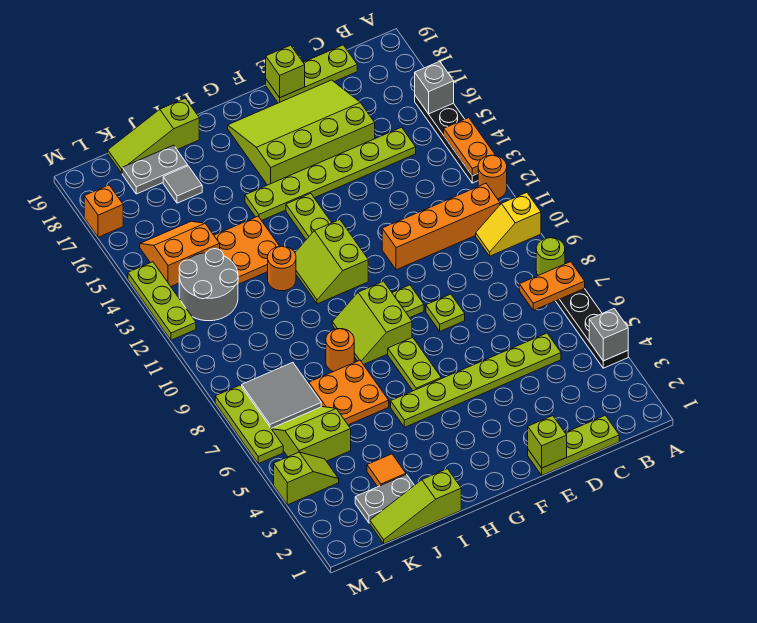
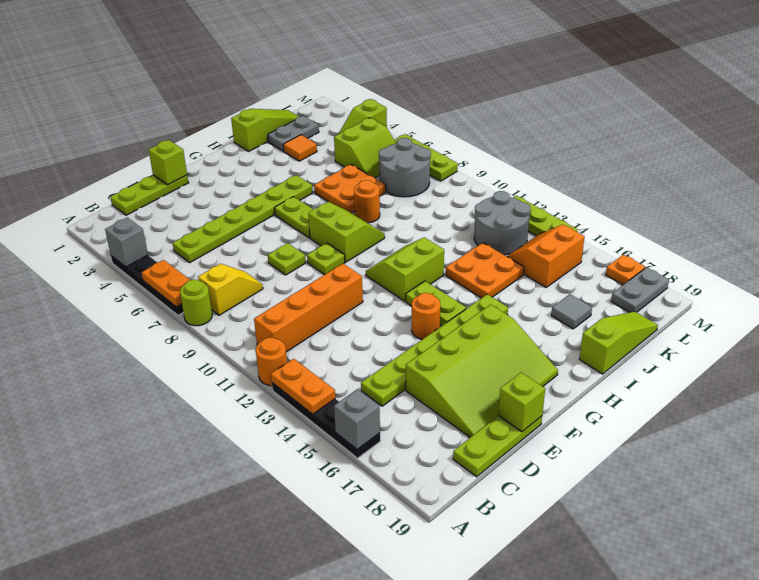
orange plate A7:B7 level 2 -> orange plate A6:A7 level 2
yellow slope A10:B10 level 1 top A -> yellow slope B8:C8 level 1 top B
lime slope G11:H12 level 1 top G -> lime slope G11:H12 level 1 top 12
orange round brick I12 level 1 -> orange round brick F14 level 1
grey plate J18:K18 level 1 -> grey plate L18:M18 level 1
grey tile K7:L8 level 1 -> grey round brick K7:L8 level 1
orange slope K14:L15 level 1 top 14 -> orange slope K14:L15 level 1 top 15
orange brick M17 level 1 -> orange plate M17 level 1

